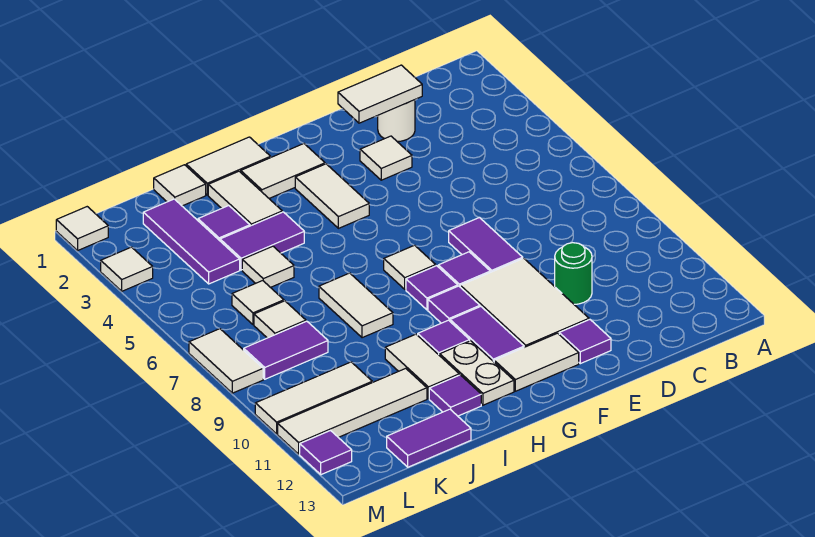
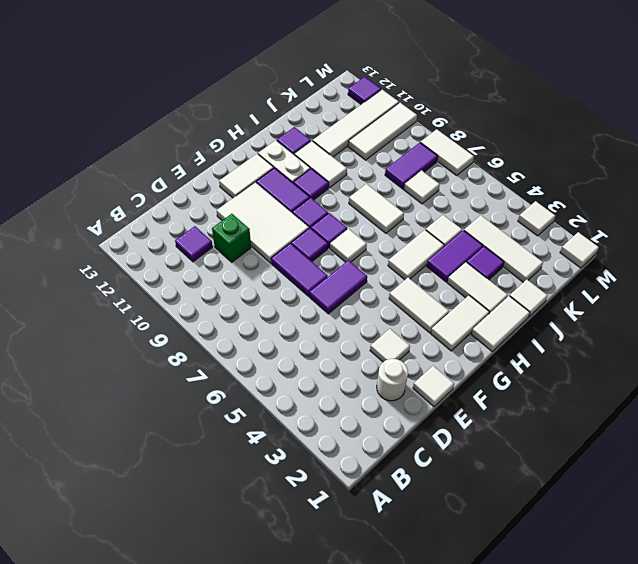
white tile D2:E2 level 2 -> white tile H5:I5 level 1
green round brick D10 level 1 -> green brick D10 level 1
purple tile E12 level 1 -> purple tile C11 level 1
purple tile J13:K13 level 1 -> purple tile E6:F6 level 1
purple tile K2:K4 level 1 -> white tile K2:K4 level 1
white tile K6 level 1 -> white tile E1 level 1

